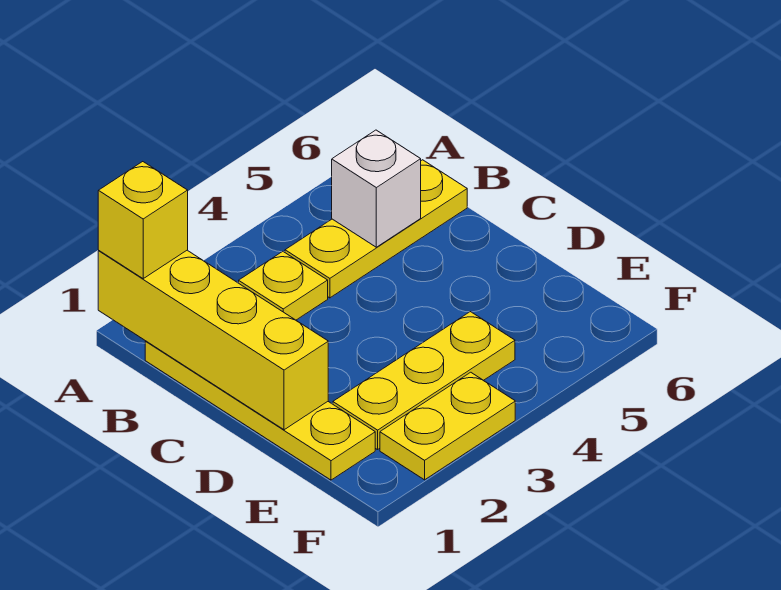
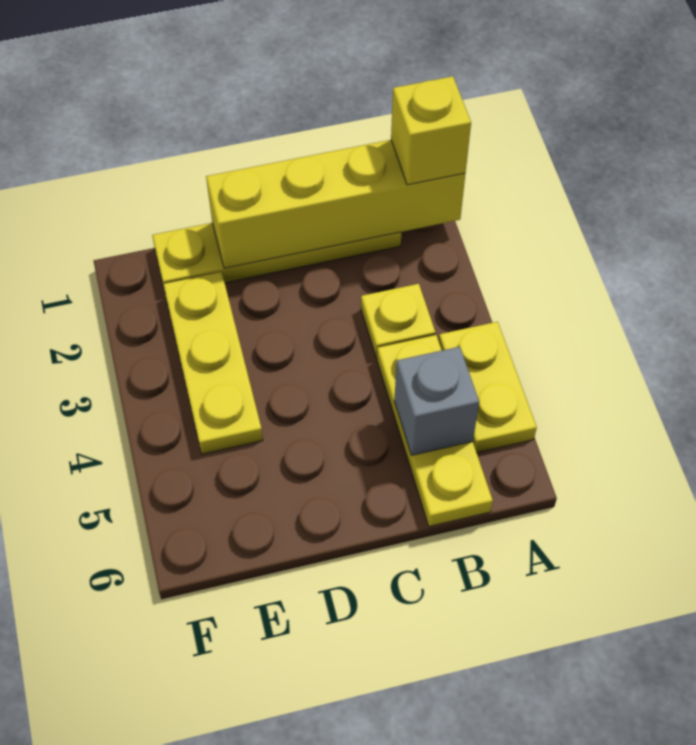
white brick B5 level 2 -> grey brick B5 level 2
yellow plate F2:F3 level 1 -> yellow plate A4:A5 level 1

